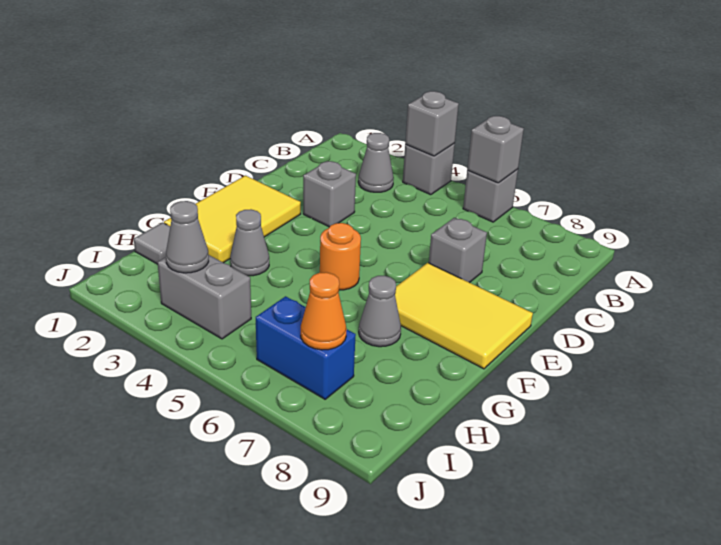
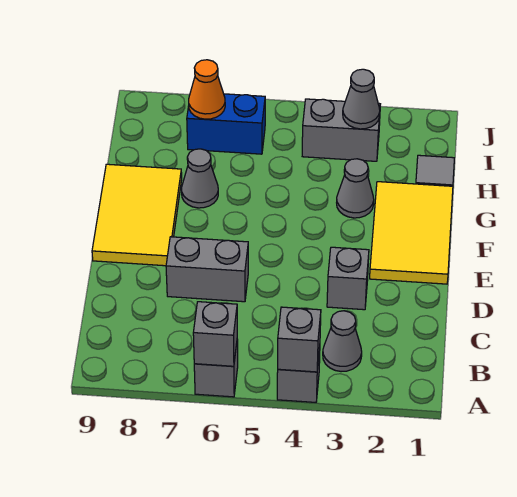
grey brick D7 level 1 -> grey brick D6:D7 level 1
yellow tile E7:F9 level 1 -> yellow tile E8:G9 level 1
orange round brick F5 level 1 -> none

